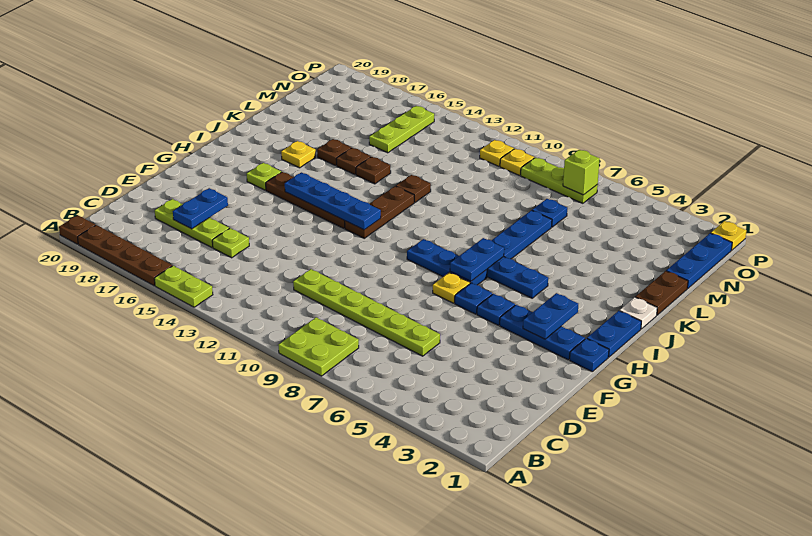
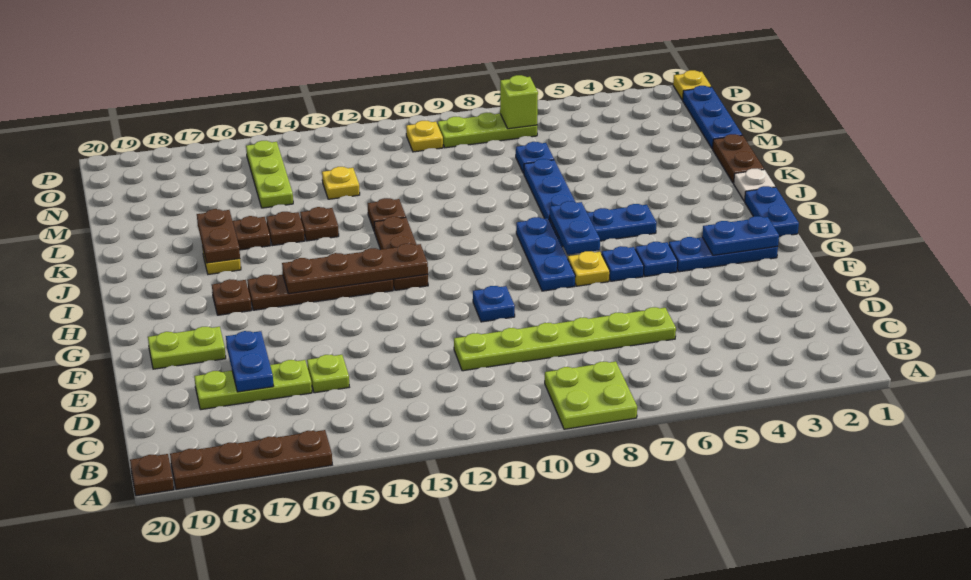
lime plate A14:A15 level 1 -> lime plate F18:F19 level 1
blue plate G1 level 1 -> blue plate F10 level 1
blue plate G3:H3 level 2 -> blue plate G2:G3 level 2
blue plate H7:H9 level 1 -> blue plate G8:I8 level 1
blue plate H12:H15 level 2 -> brown plate H12:H15 level 2
lime plate H17 level 1 -> brown plate H17 level 1
none -> brown plate J17:K17 level 2
yellow plate O11 level 1 -> yellow plate M13 level 1

